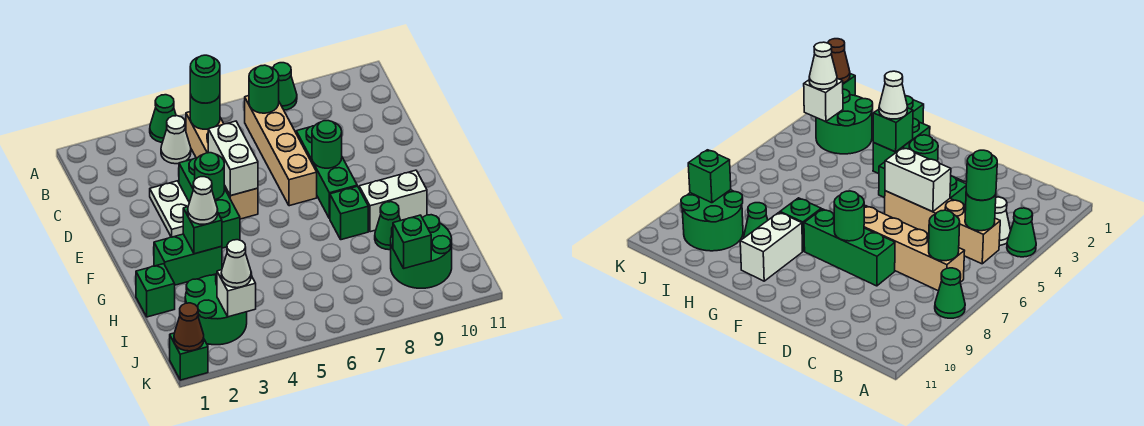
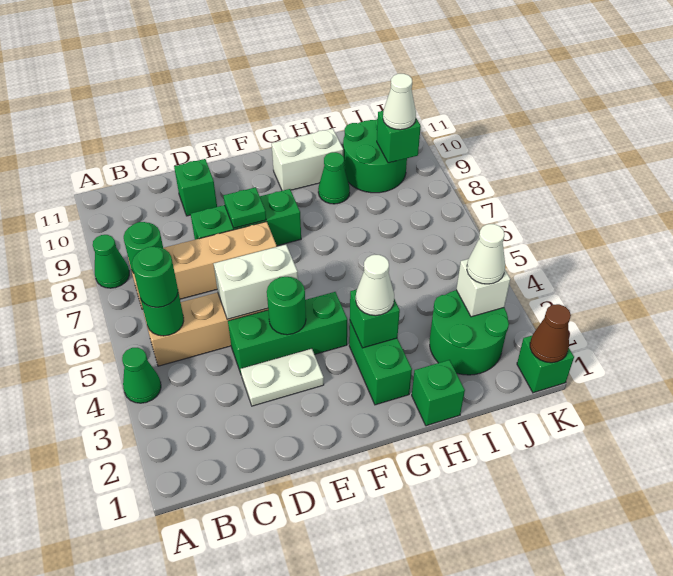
white cone B4 level 1 -> white cone J9 level 3
green round brick E8 level 2 -> green plate E8 level 2
green brick G8 level 1 -> green brick D10 level 1
white brick G9:G10 level 1 -> white brick G10:H10 level 1

